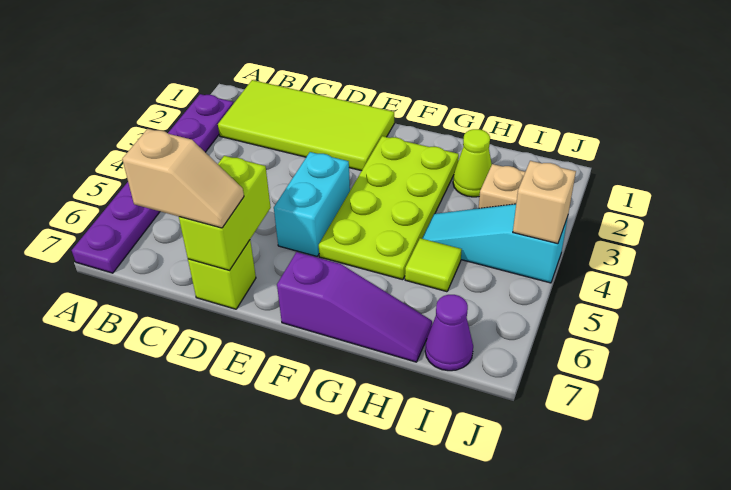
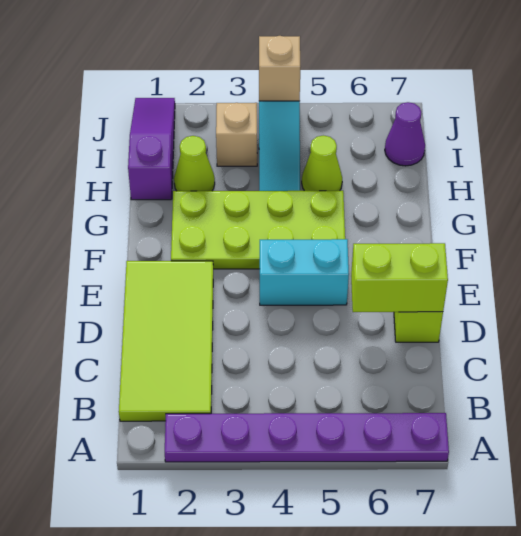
tan slope C7:D7 level 3 top C -> none
purple slope F7:H7 level 1 top F -> purple slope H1:J1 level 1 top H
lime tile H5 level 1 -> lime cone H5 level 1

